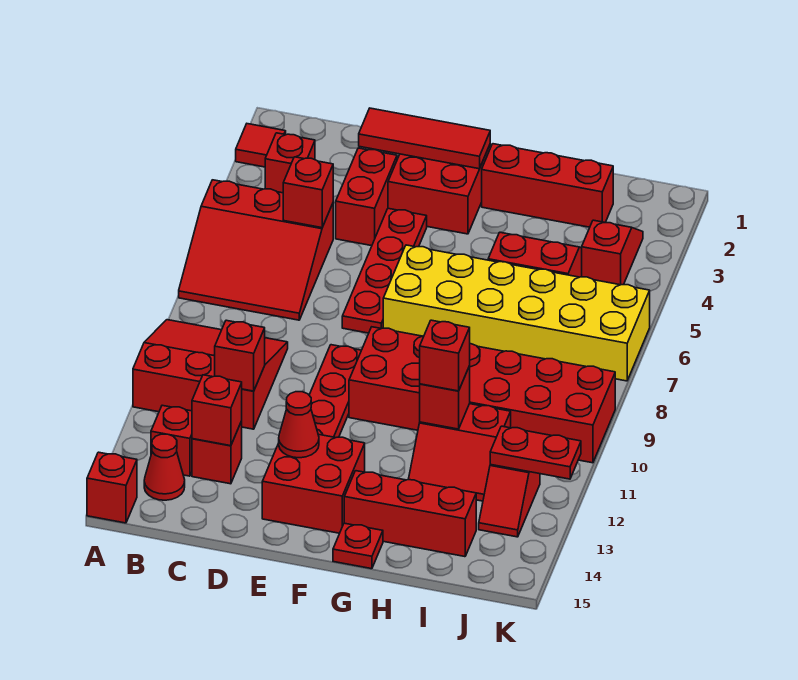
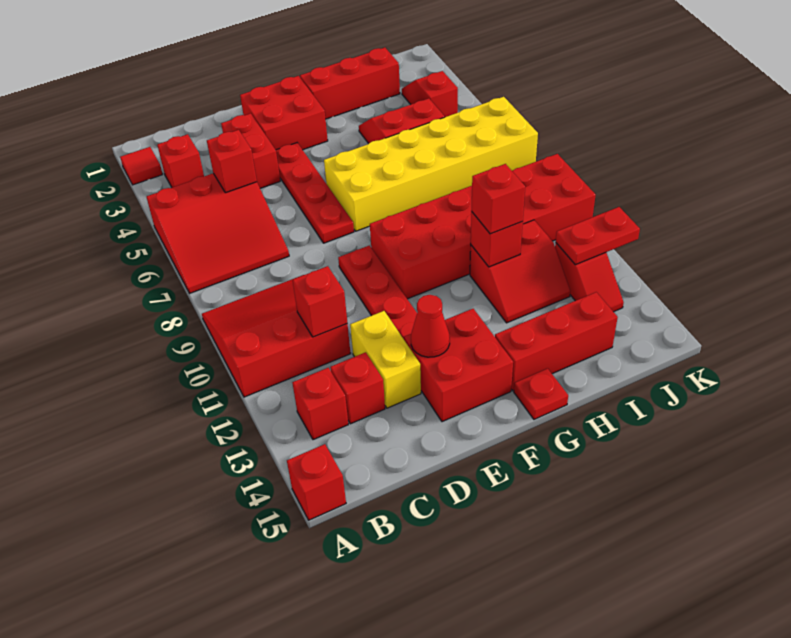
red cone B14 level 1 -> none
red brick C13 level 2 -> none
red tile D2:F2 level 2 -> none
none -> yellow brick D12:D13 level 1

